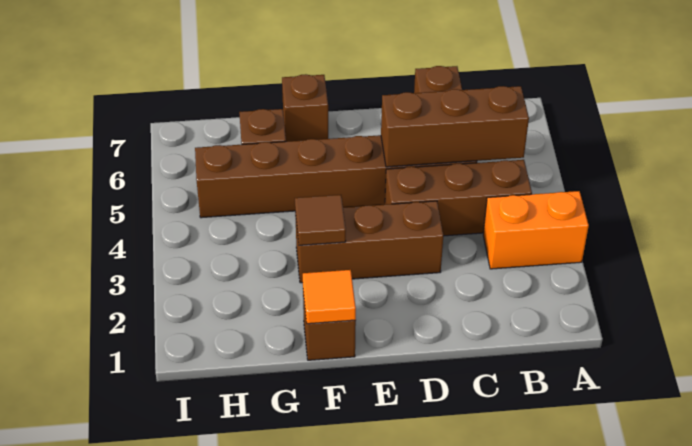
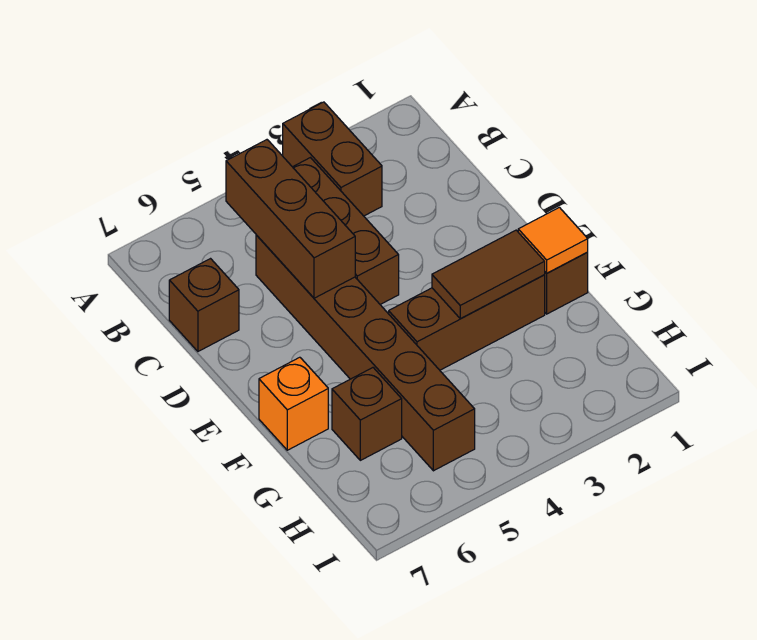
orange brick A3:B3 level 1 -> brown brick A3:B3 level 1
brown brick D3:F3 level 1 -> brown brick F2:F4 level 1
brown tile F3 level 2 -> brown tile F2:F3 level 2
brown brick F7 level 1 -> orange brick F7 level 1

